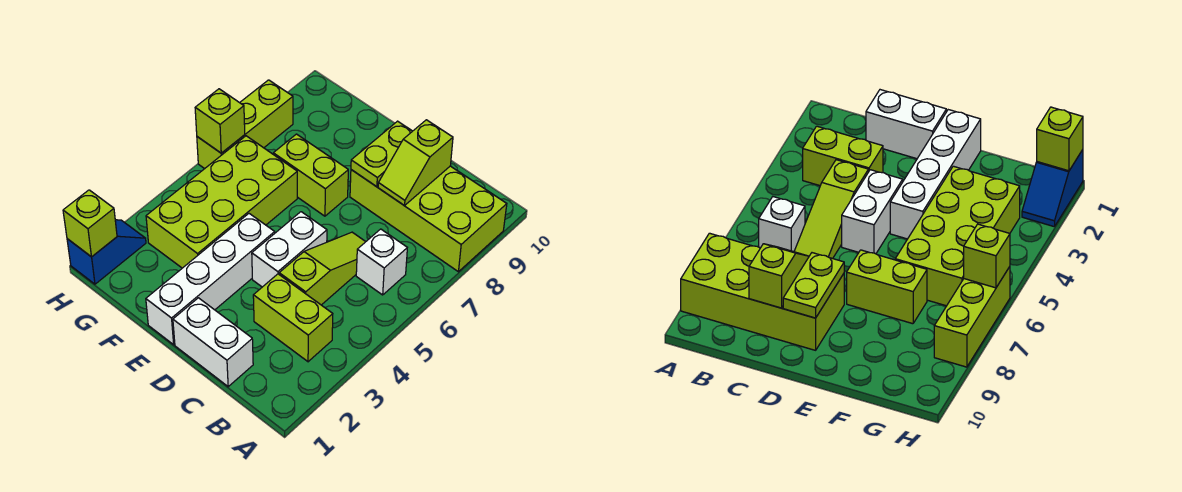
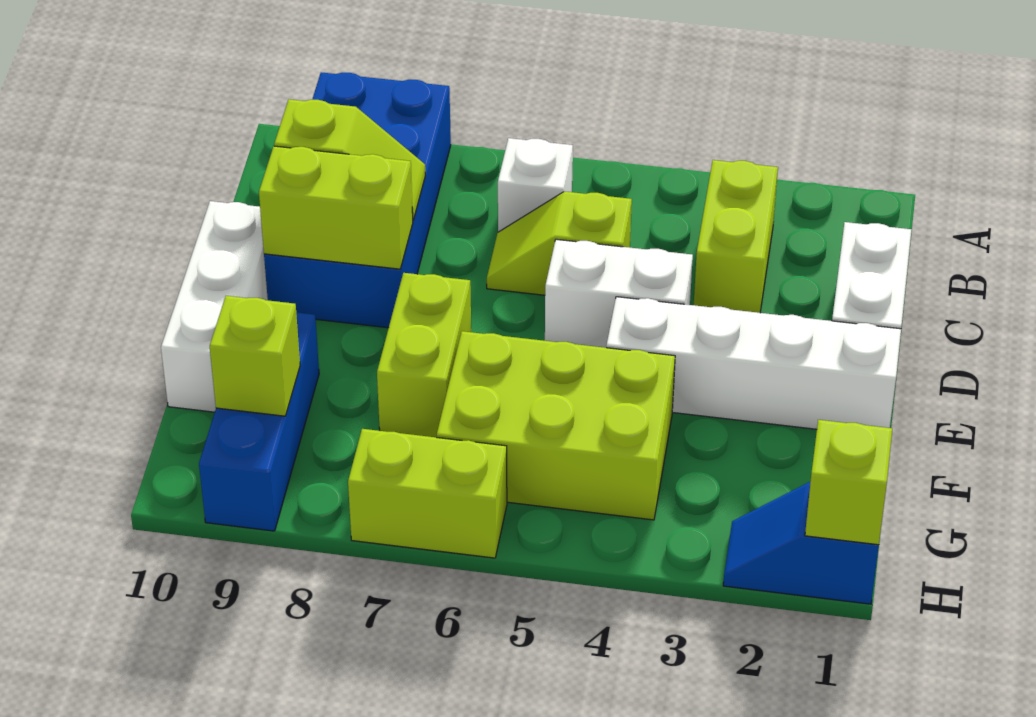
lime brick A8:D9 level 1 -> blue brick A8:D9 level 1
lime slope C4:C6 level 1 top 4 -> lime slope C5:C6 level 1 top 5
lime plate D8:D9 level 2 -> lime brick D8:D9 level 2
none -> white brick D10:F10 level 1
lime brick F3:G6 level 1 -> lime brick F4:G6 level 1
none -> blue brick F9:H9 level 1
lime brick H6:H8 level 1 -> lime brick H6:H7 level 1
lime brick H6 level 2 -> lime brick G9 level 2

